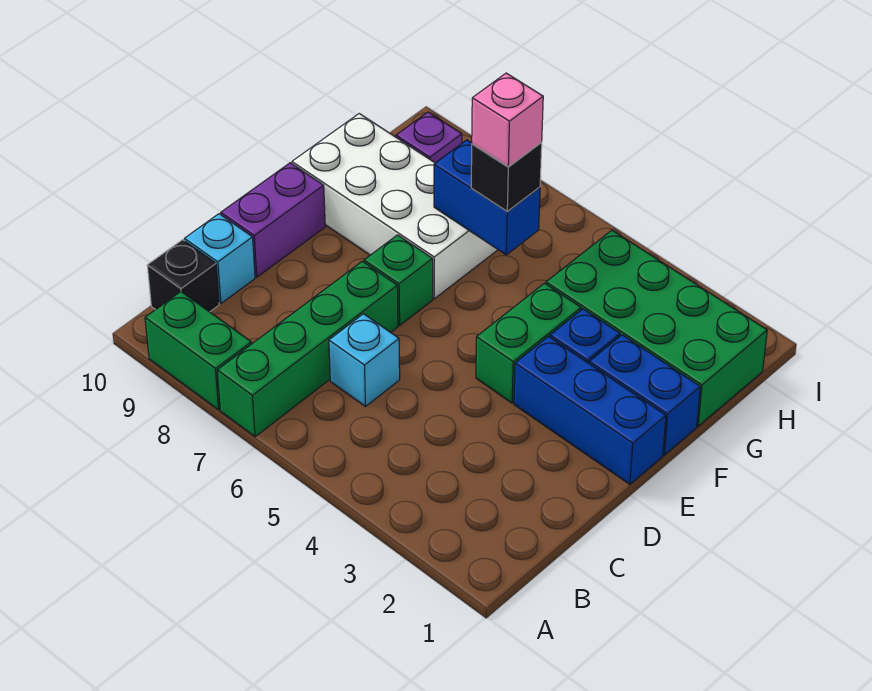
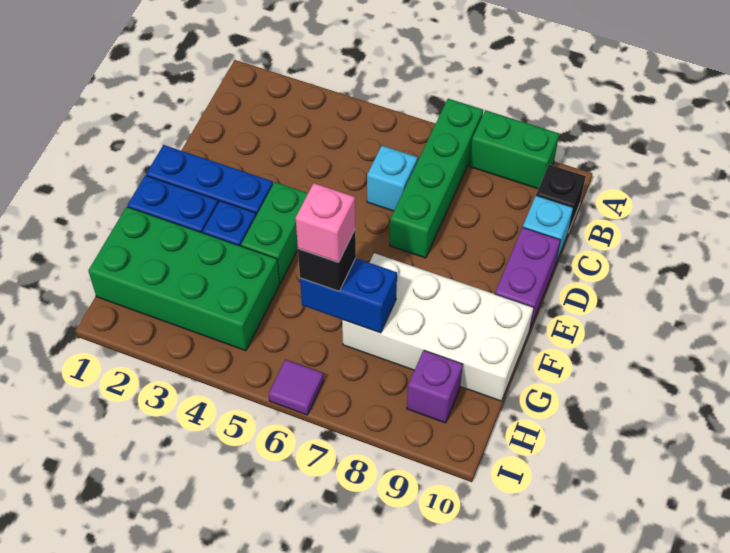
green brick E7 level 1 -> none
none -> purple tile I6 level 1

